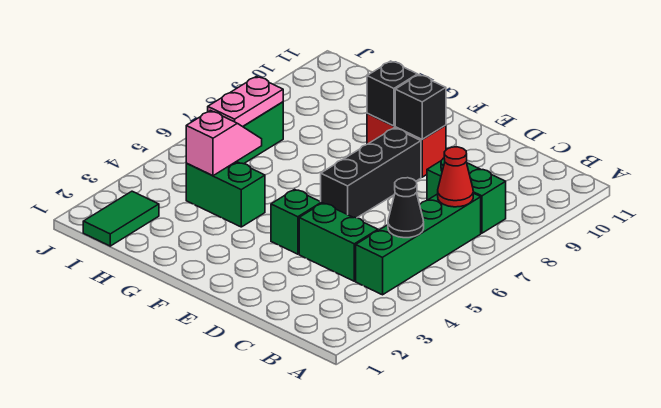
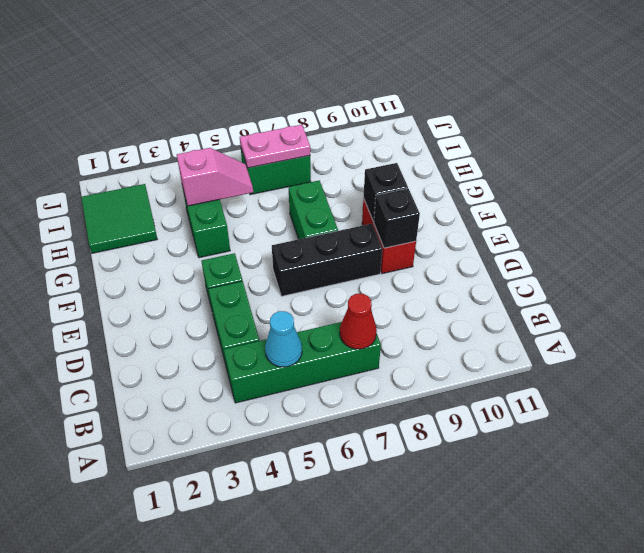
black cone B5 level 2 -> cyan cone B5 level 2
green brick B8:C8 level 1 -> green brick F7:G7 level 1
green tile I1:I2 level 1 -> green tile H1:I2 level 1

